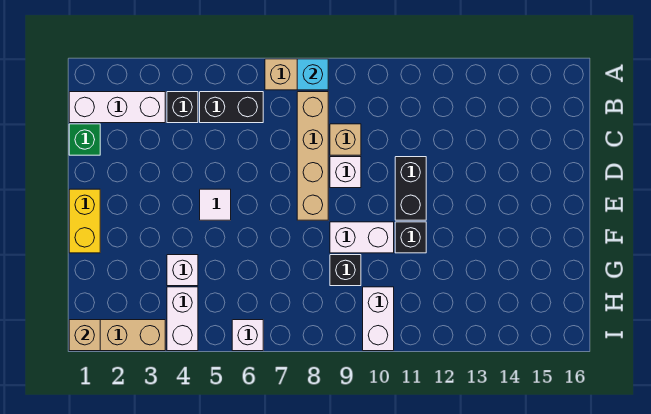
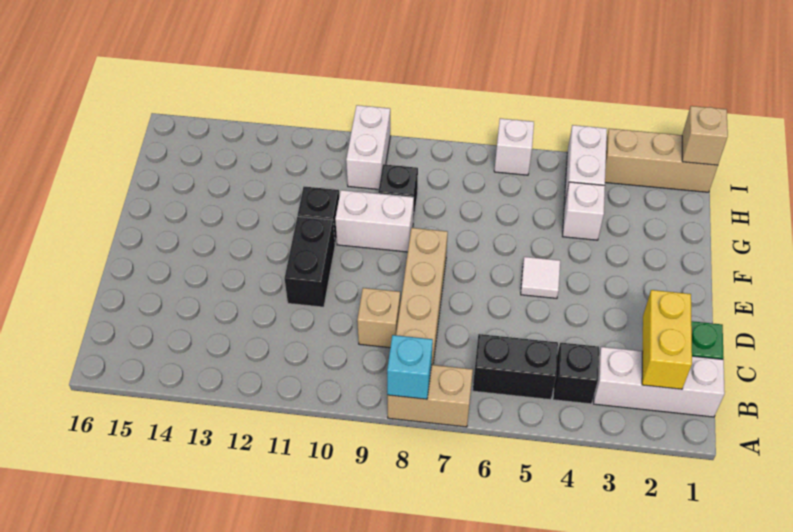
white brick D9 level 1 -> none
yellow brick E1:F1 level 1 -> yellow brick B2:C2 level 2

